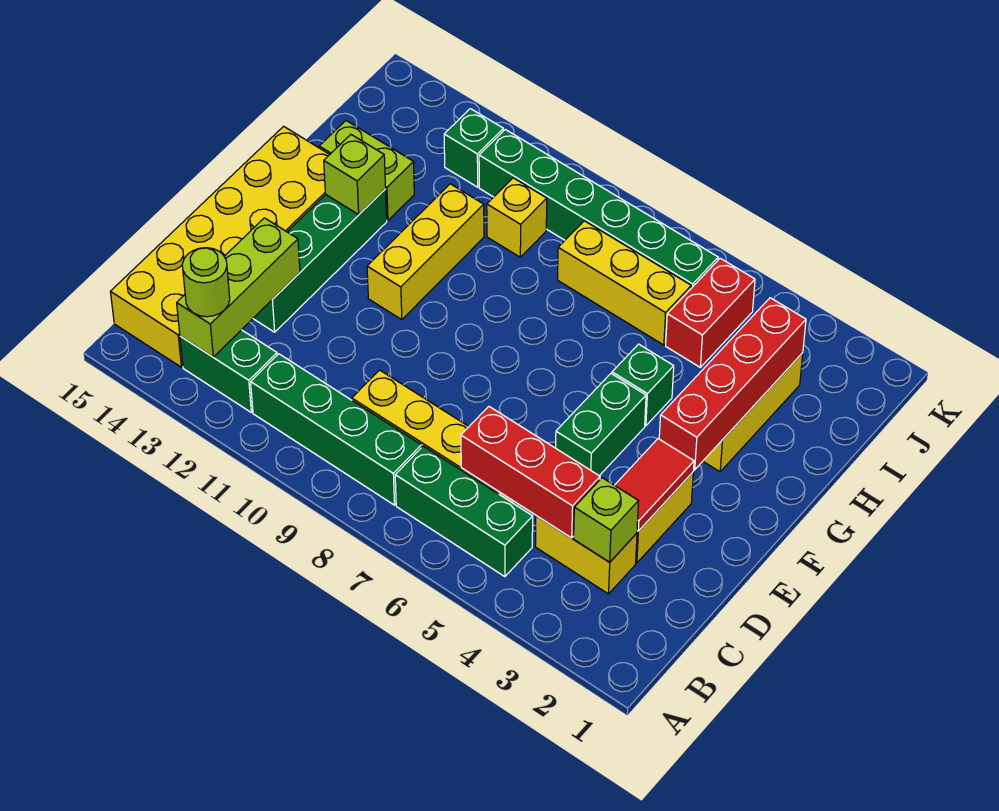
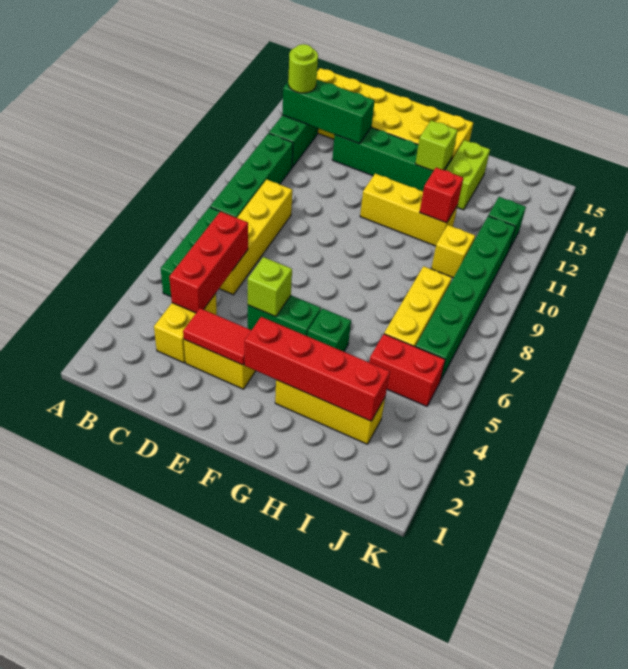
lime brick B13:D13 level 2 -> green brick B13:D13 level 2
lime brick C3 level 2 -> lime brick E5 level 2
none -> red brick H11 level 2

